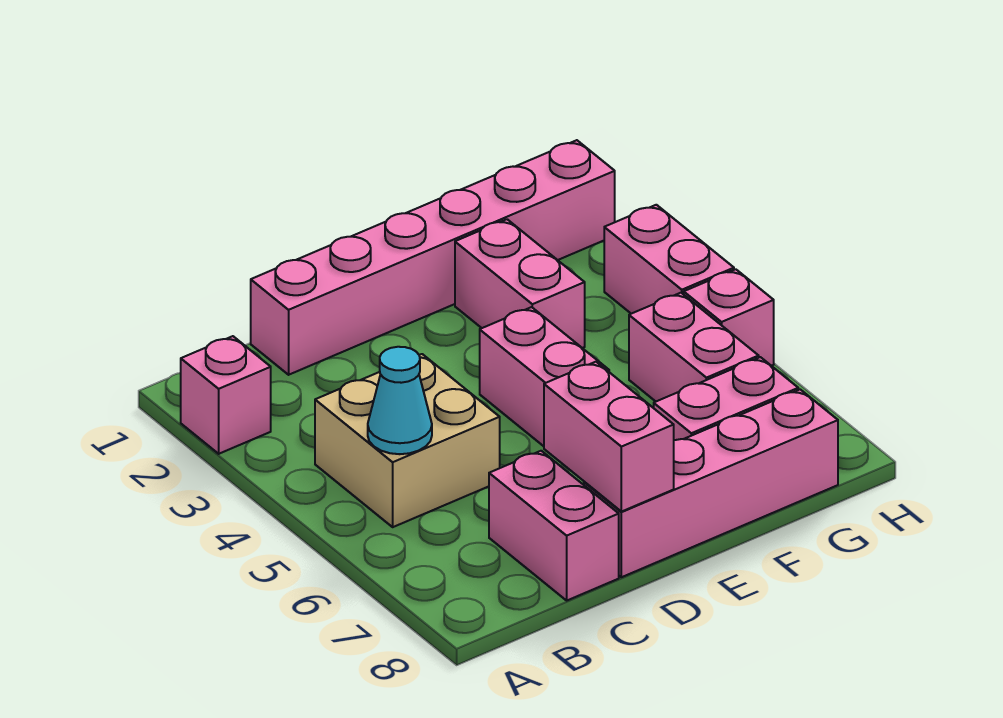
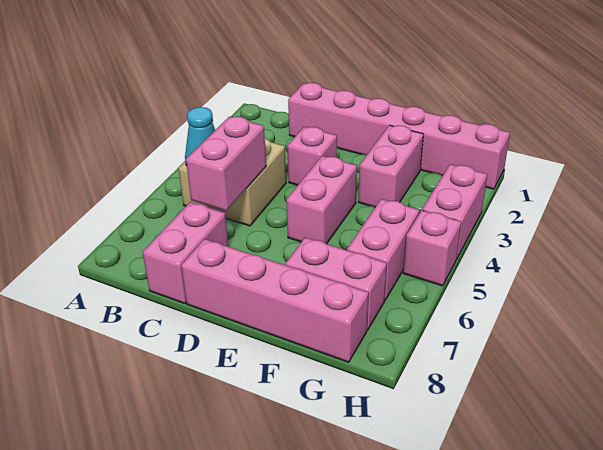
pink brick A2 level 1 -> pink brick D3 level 1
pink brick D7:D8 level 2 -> pink brick C5:C6 level 2

